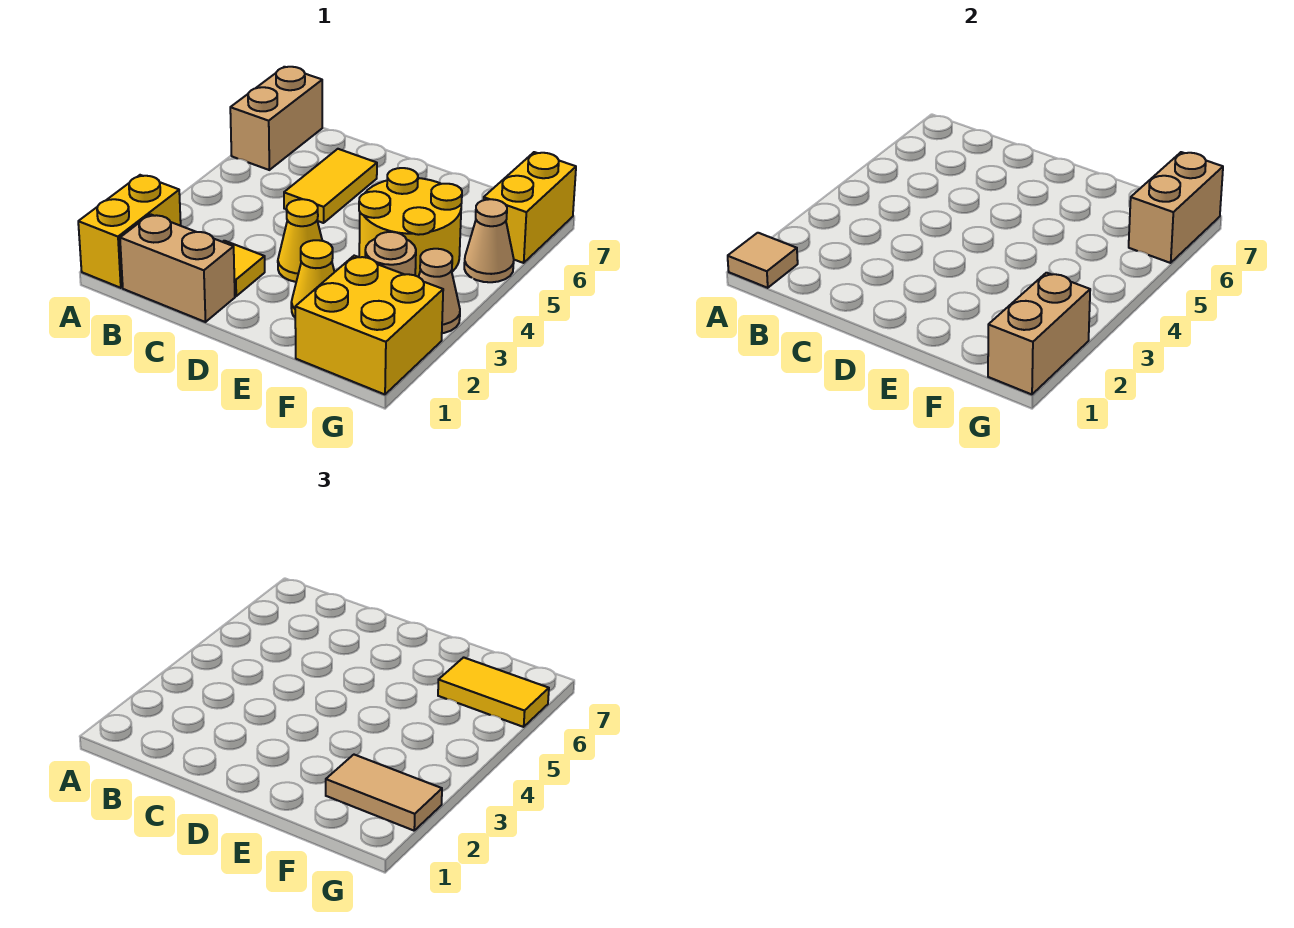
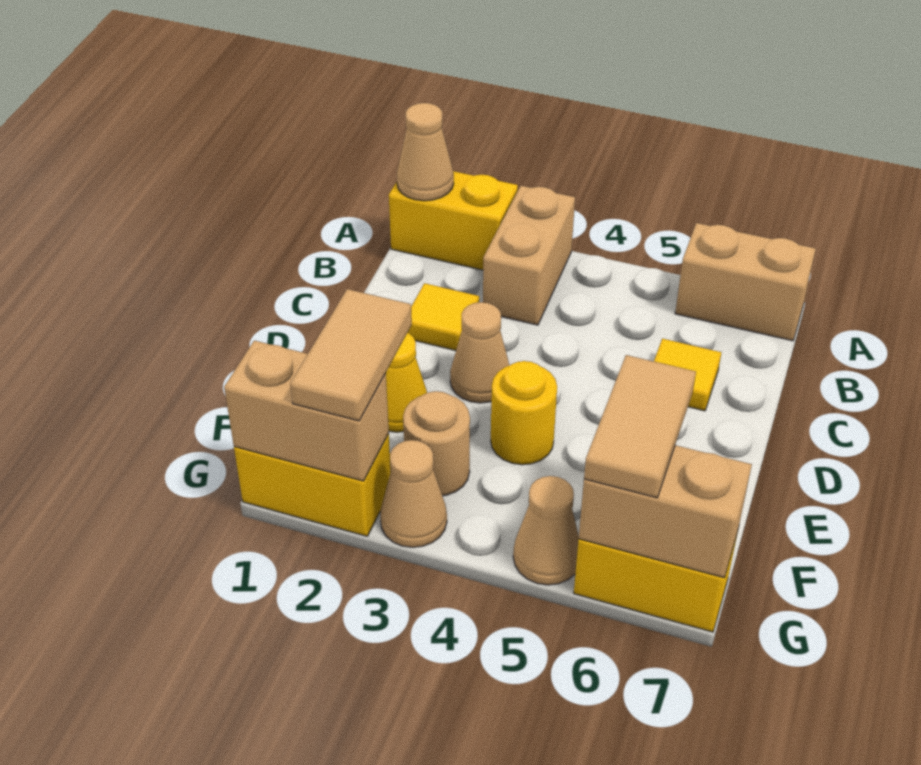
tan tile A1 level 2 -> tan cone A1 level 2
tan brick B1:C1 level 1 -> tan brick A3:B3 level 1
yellow tile C5:C6 level 1 -> yellow tile C6 level 1
yellow cone D3 level 1 -> tan cone D3 level 1
yellow round brick E4:F5 level 1 -> yellow round brick E4 level 1
yellow brick F1:G2 level 1 -> yellow brick G1:G2 level 1
yellow tile F6:G6 level 3 -> tan tile F6:G6 level 3

